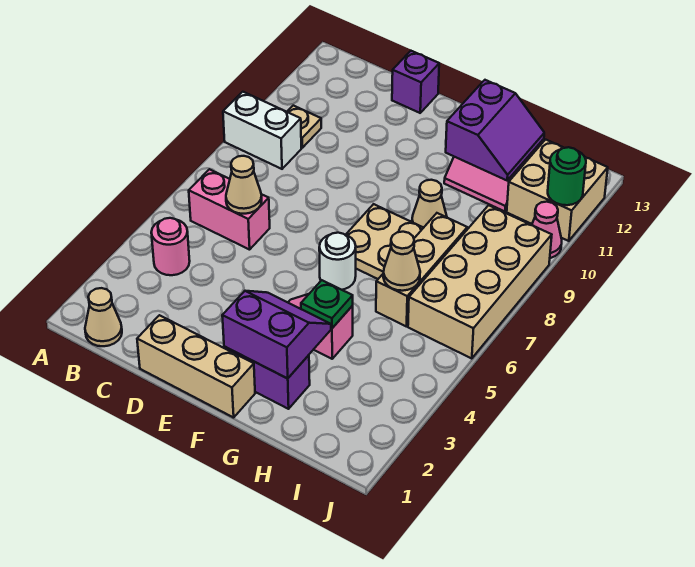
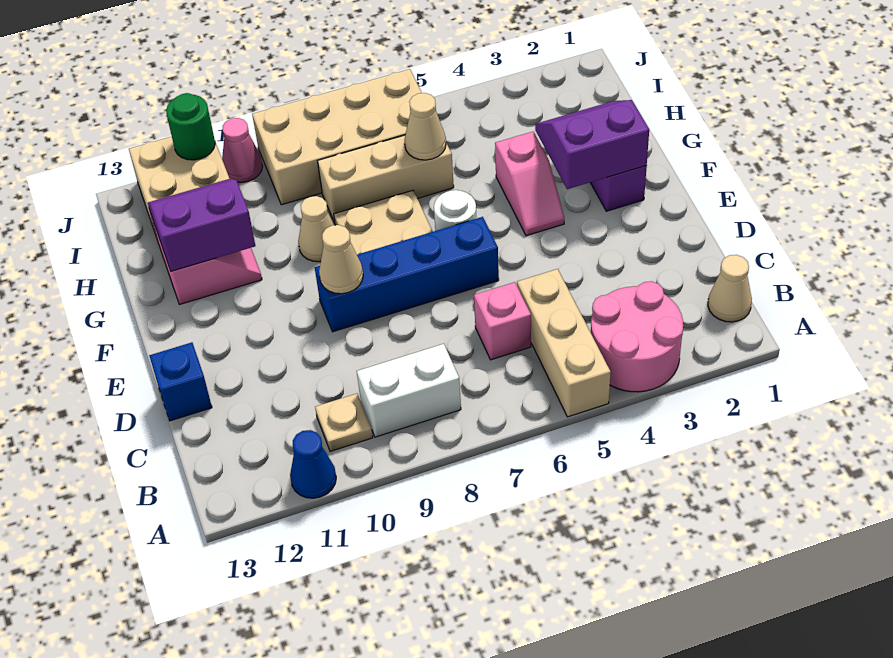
white brick A9:B9 level 1 -> white brick B8:B9 level 1
none -> blue cone A11 level 1
pink round brick B4 level 1 -> pink round brick A3:B4 level 1
pink brick B6:C6 level 1 -> pink brick C6 level 1
tan cone C6 level 2 -> tan cone E9 level 2
tan brick D1:F1 level 1 -> tan brick A5:C5 level 1
purple brick D13 level 1 -> blue brick D13 level 1
none -> blue brick E6:E9 level 1
purple slope F2:G3 level 2 top 2 -> purple slope F2:G3 level 2 top F
green plate G4 level 2 -> none

